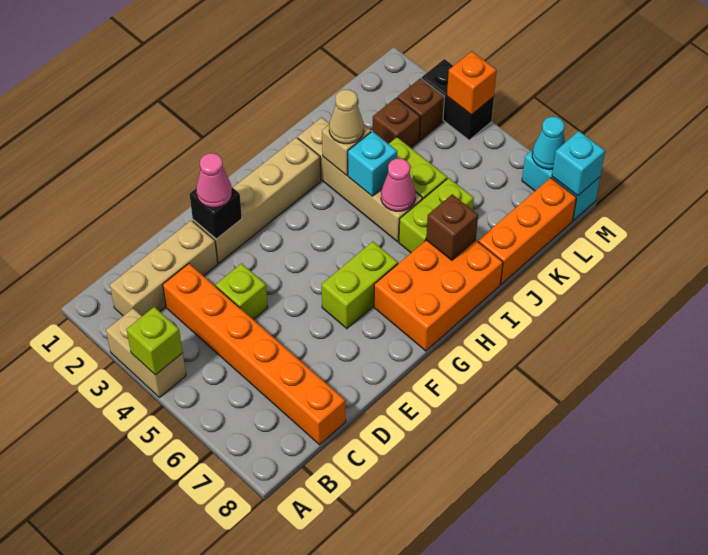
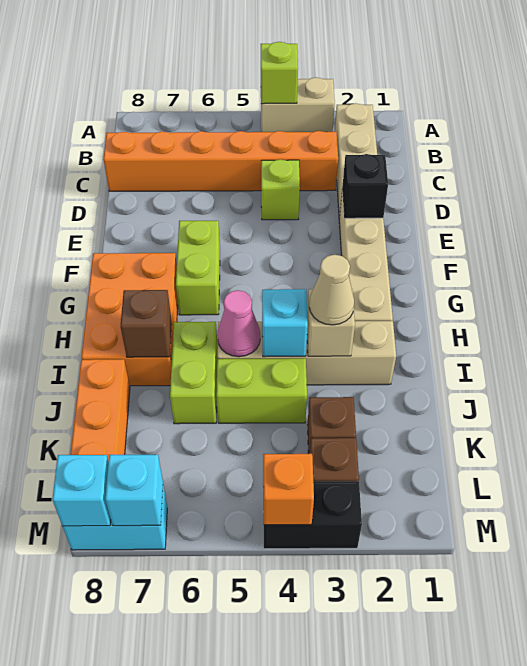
pink cone E2 level 3 -> none
cyan cone M7 level 2 -> cyan brick M7 level 2

